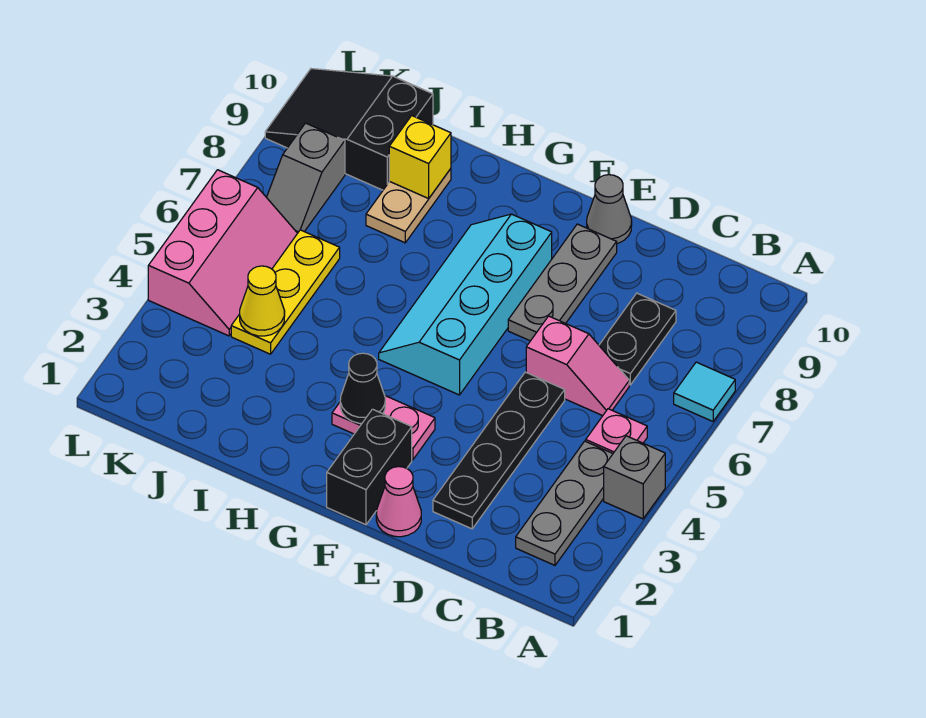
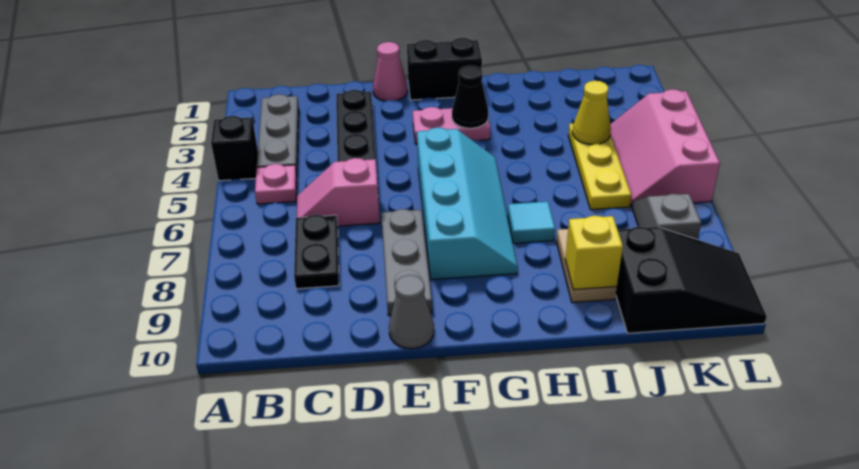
grey brick A4 level 1 -> black brick A4 level 1
cyan tile A7 level 1 -> cyan tile H7 level 1
black brick F1:F2 level 1 -> black brick F1:G1 level 1

